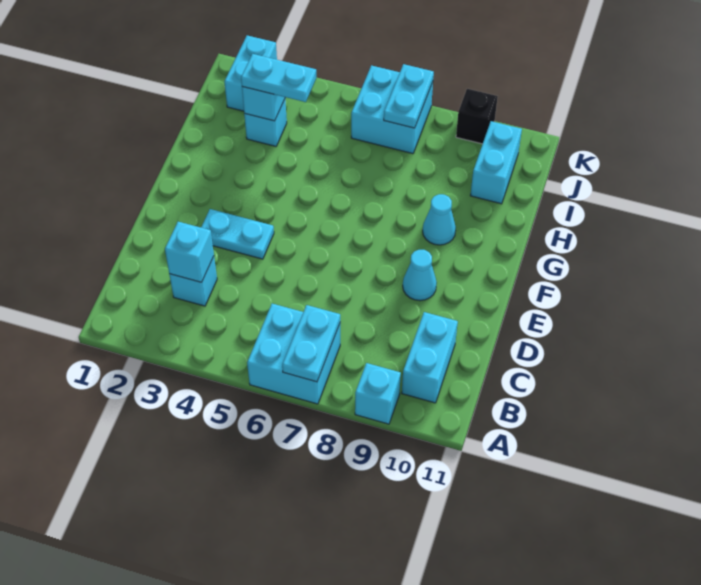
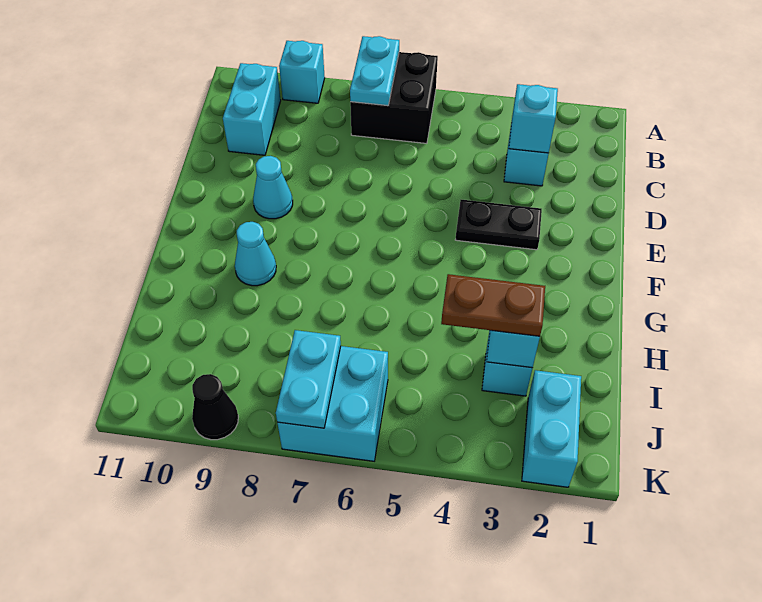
cyan brick A6:B7 level 1 -> black brick A6:B7 level 1
cyan plate E3:E4 level 1 -> black plate E3:E4 level 1
cyan plate I3:I4 level 3 -> brown plate I3:I4 level 3
cyan brick I10:J10 level 1 -> none
black brick K9 level 1 -> black cone K9 level 1

